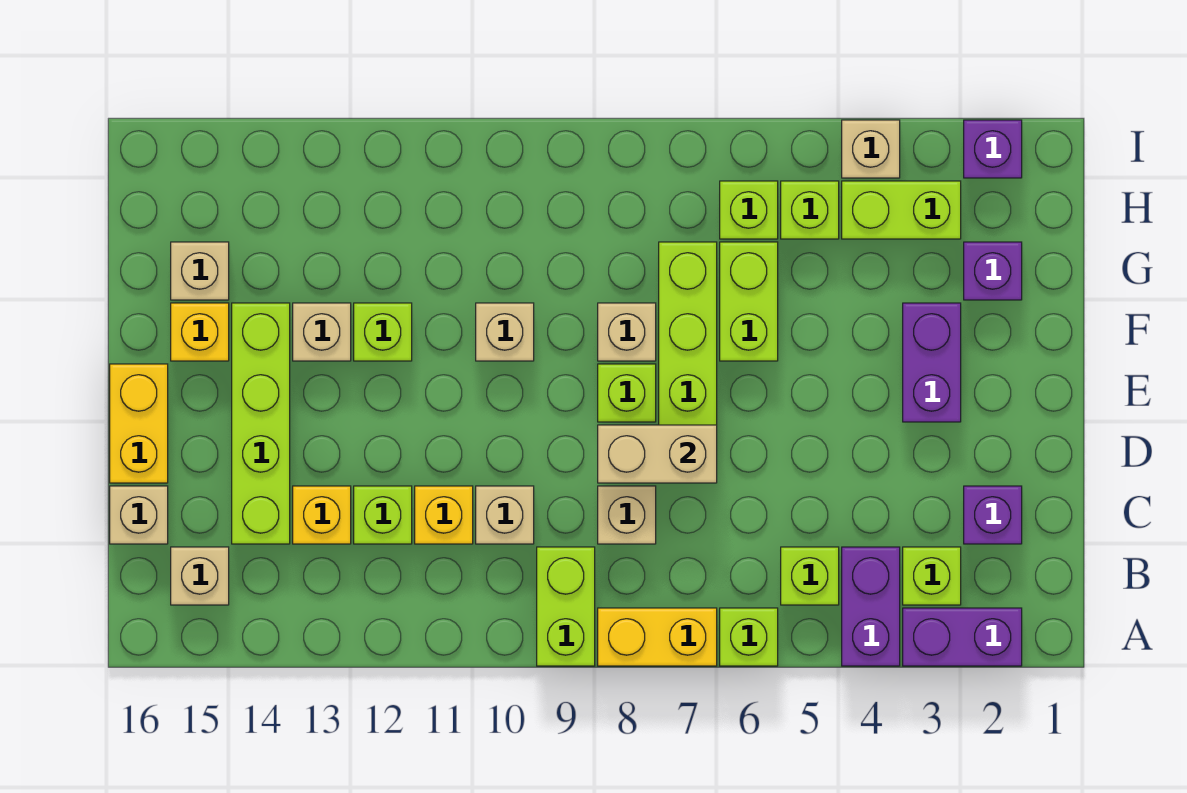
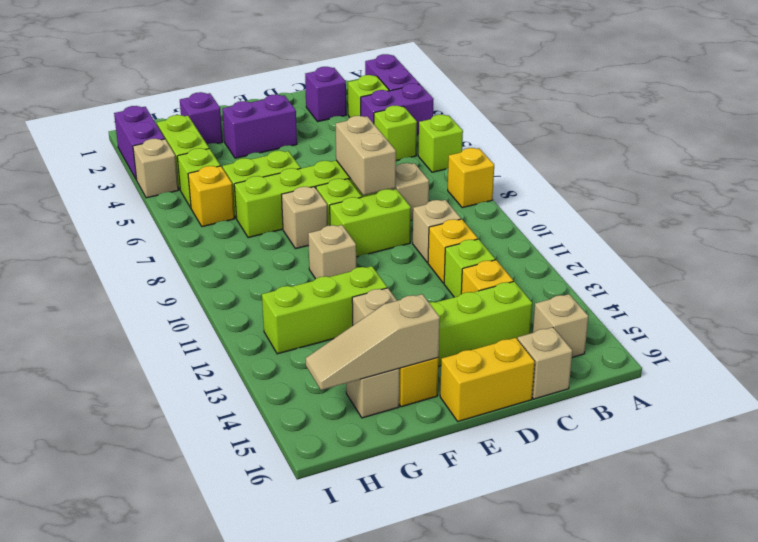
yellow brick A7:A8 level 1 -> yellow brick A8 level 1
lime brick A9:B9 level 1 -> lime brick D9:E9 level 1
lime brick F12 level 1 -> lime brick F12:H12 level 1
none -> tan slope F15:H15 level 2 top F
lime brick H6 level 1 -> yellow brick H6 level 1
purple brick I2 level 1 -> purple brick I2:I3 level 1

